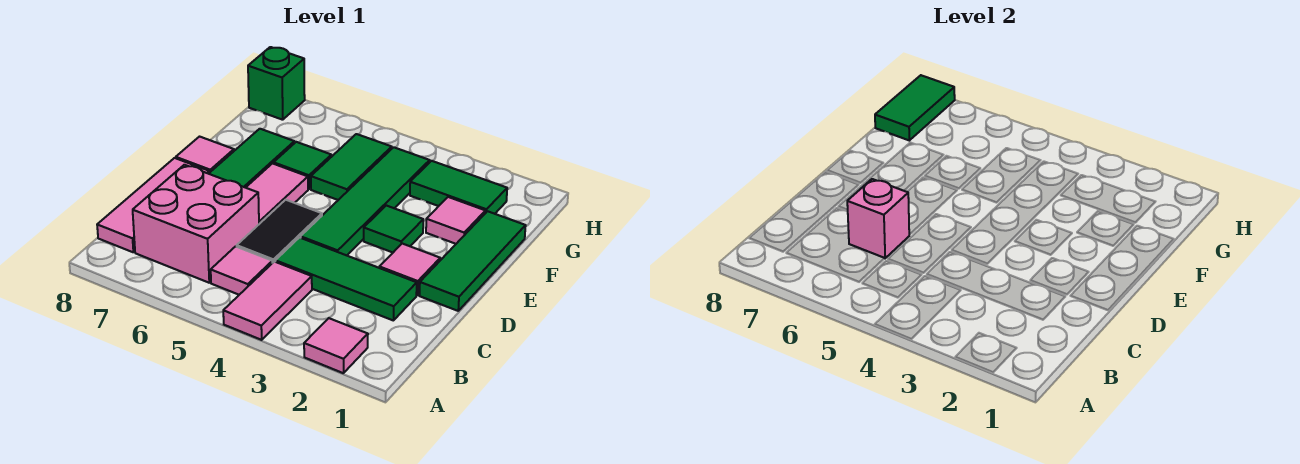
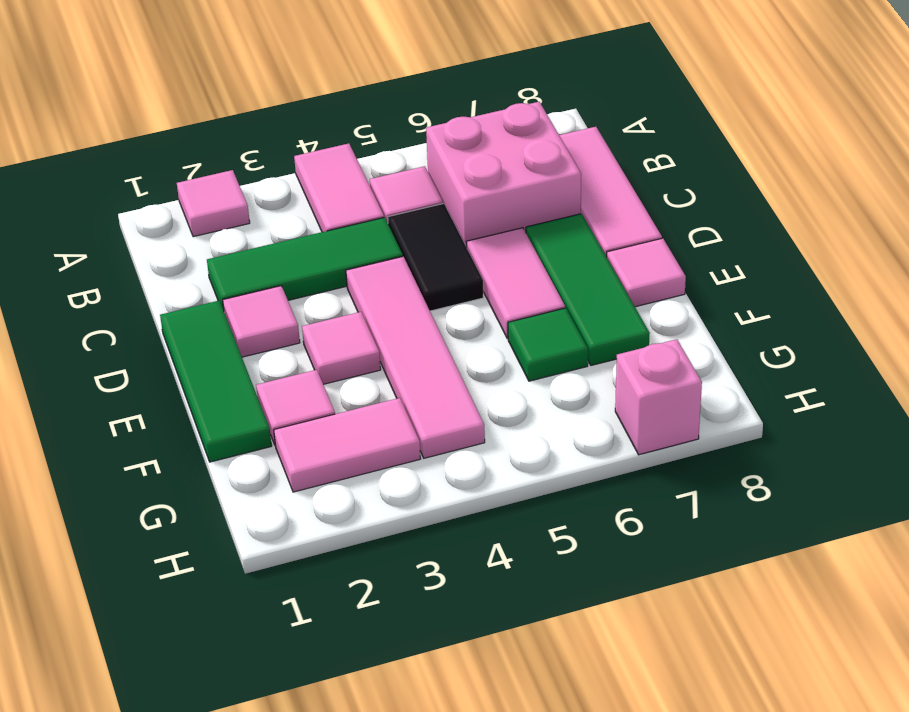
pink brick C6 level 2 -> pink brick H7 level 1
green tile D4:G4 level 1 -> pink tile D4:G4 level 1
green tile E3 level 1 -> pink tile E3 level 1
green tile F5:G5 level 1 -> none
green tile G2:G3 level 1 -> pink tile G2:G3 level 1
green tile G8:H8 level 2 -> none
green brick H8 level 1 -> none

